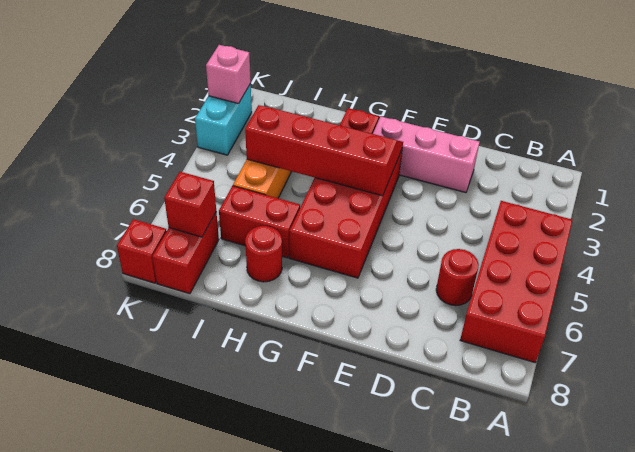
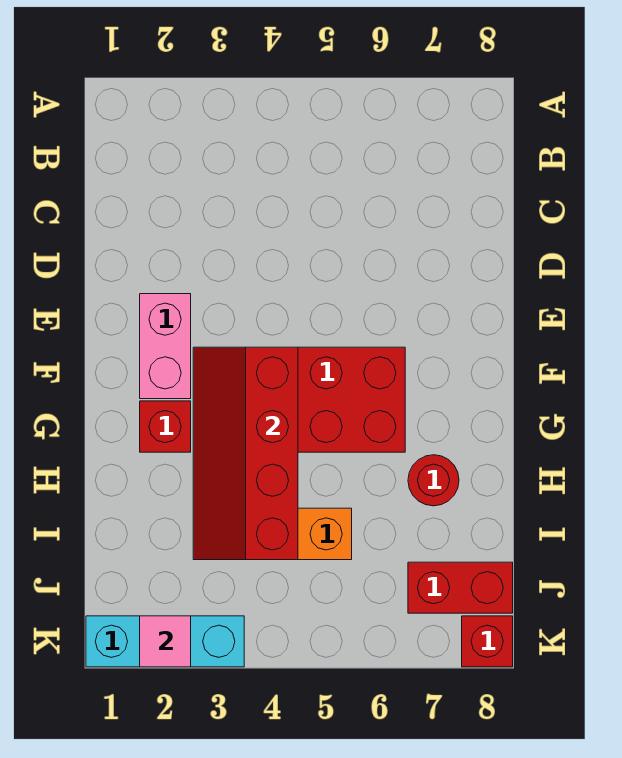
red brick A4:B7 level 1 -> none
red round brick C6 level 1 -> none
pink brick D2:F2 level 1 -> pink brick E2:F2 level 1
red brick H6:I6 level 1 -> none
red brick J7 level 2 -> none
cyan brick K2:K3 level 1 -> cyan brick K1:K3 level 1
pink brick K2 level 2 -> pink tile K2 level 2

